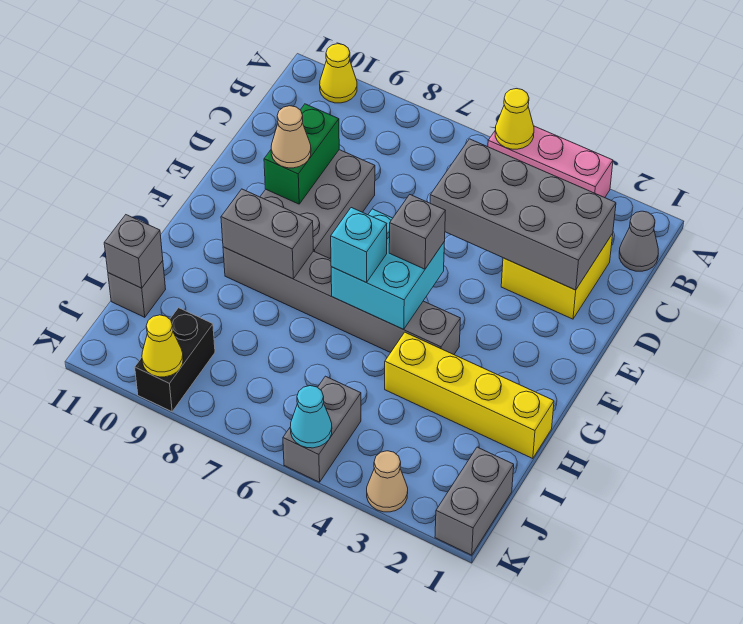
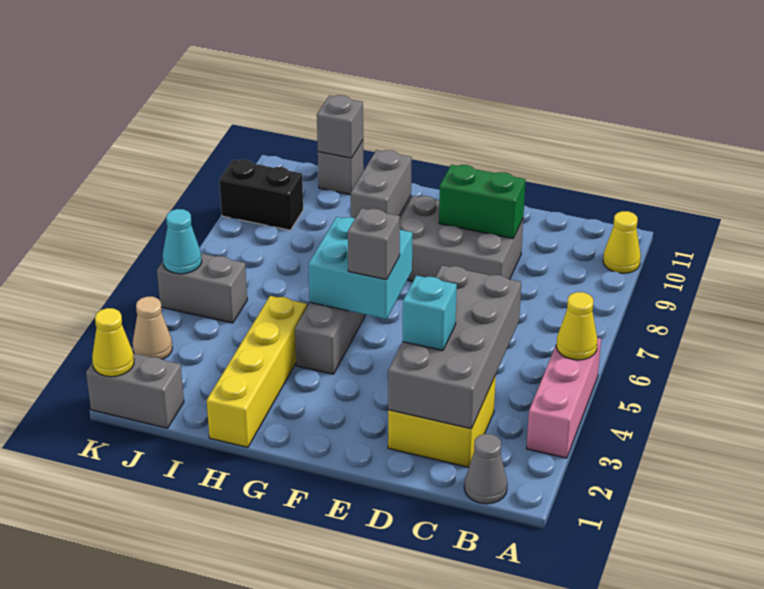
tan cone E9 level 3 -> none
cyan brick G6 level 3 -> cyan brick D3 level 3
yellow cone K9 level 2 -> yellow cone K1 level 2

